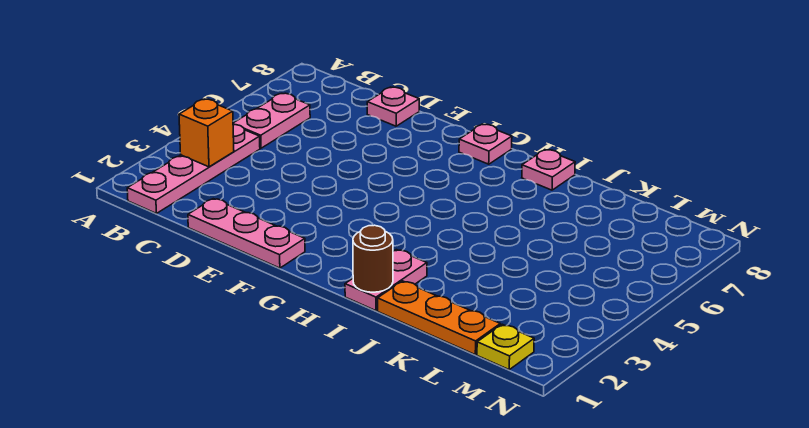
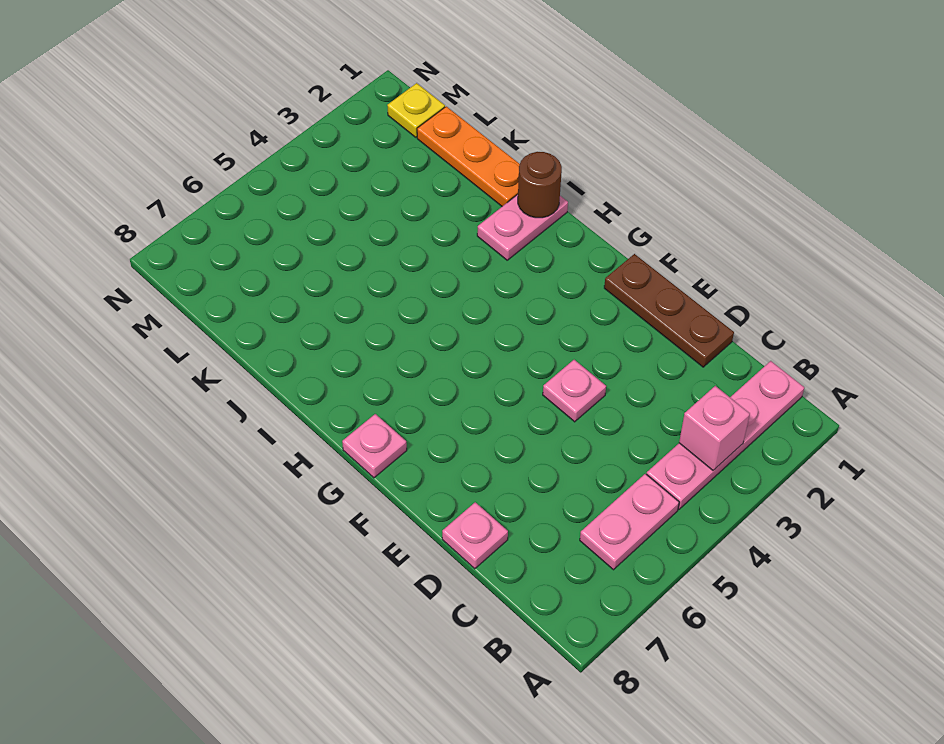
orange brick B3 level 2 -> pink brick B3 level 2
pink plate D1:F1 level 1 -> brown plate D1:F1 level 1
pink plate I8 level 1 -> pink plate E4 level 1

